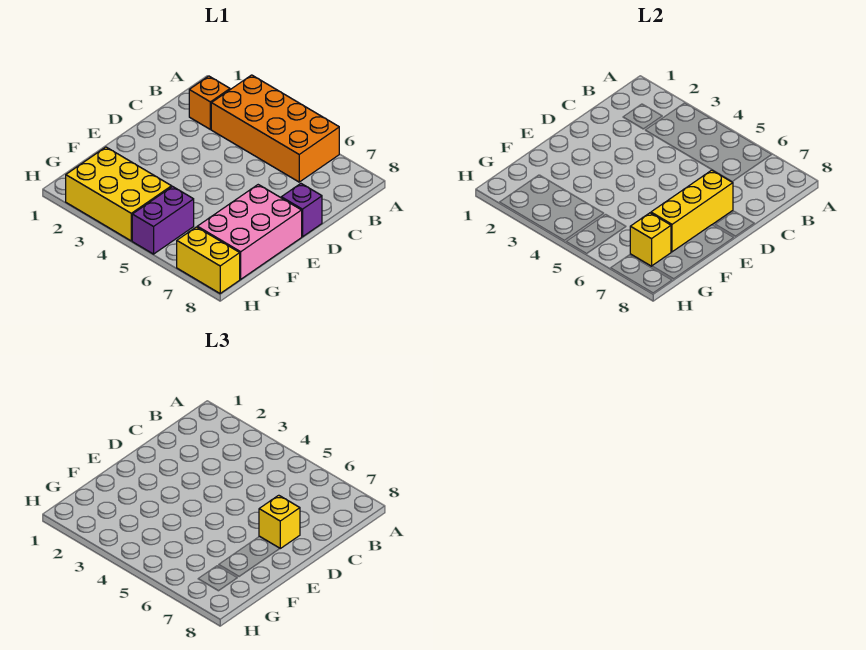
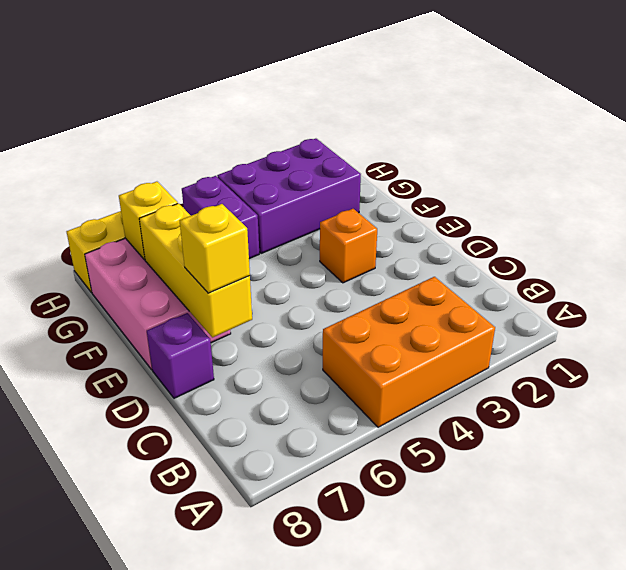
orange brick A3:B6 level 1 -> orange brick A3:B5 level 1
orange brick B2 level 1 -> orange brick E3 level 1
yellow brick G2:H4 level 1 -> purple brick G2:H4 level 1

